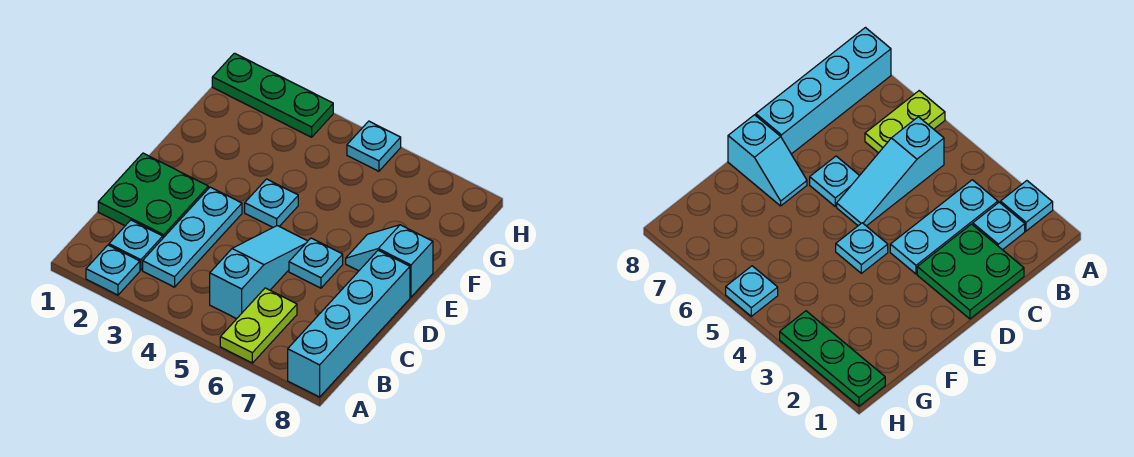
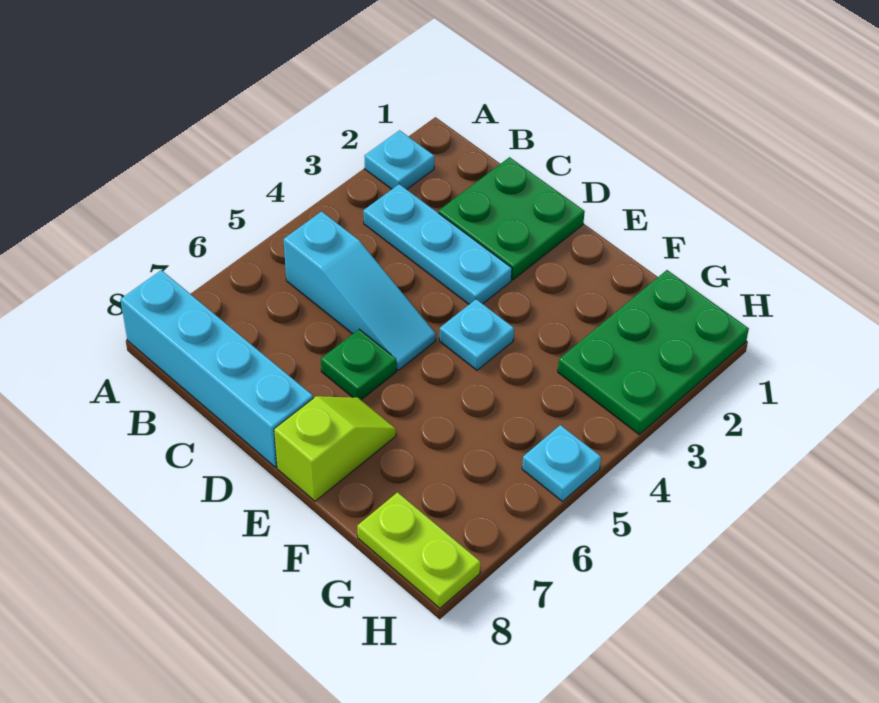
lime plate A6:B6 level 1 -> lime plate G8:H8 level 1
cyan plate B2 level 1 -> none
cyan plate D6 level 1 -> green plate D6 level 1
cyan slope E7:E8 level 1 top 8 -> lime slope E7:E8 level 1 top 8
green plate H1:H3 level 1 -> green plate G1:H3 level 1

